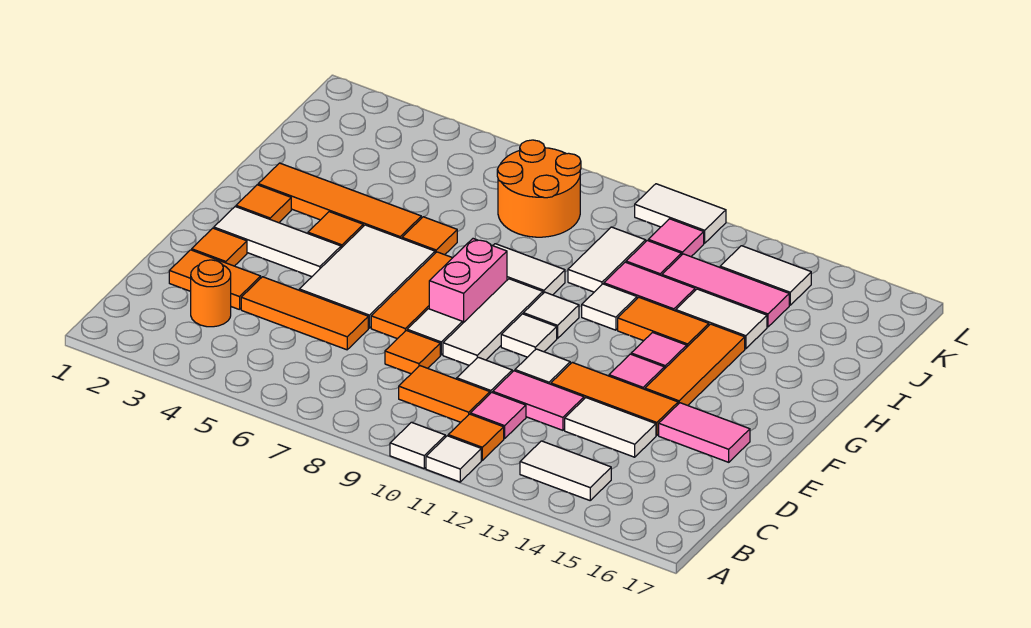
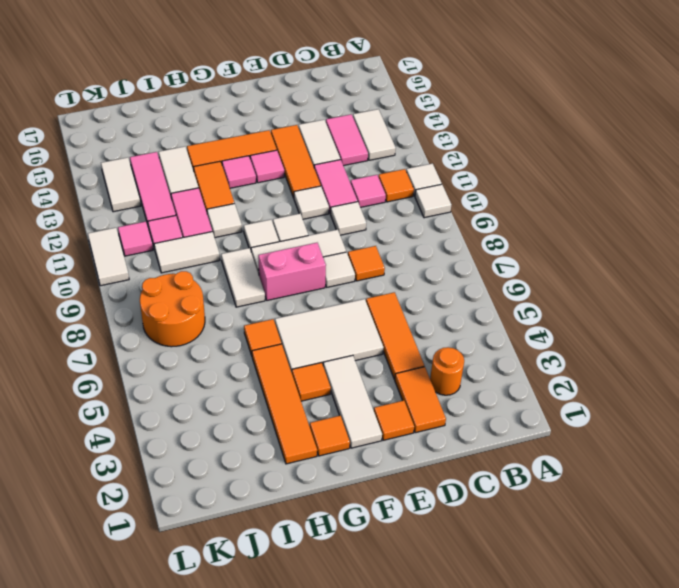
orange tile C9:C10 level 1 -> none
orange tile E7:G7 level 1 -> none
pink tile E15:E16 level 1 -> pink tile C13:C14 level 1

